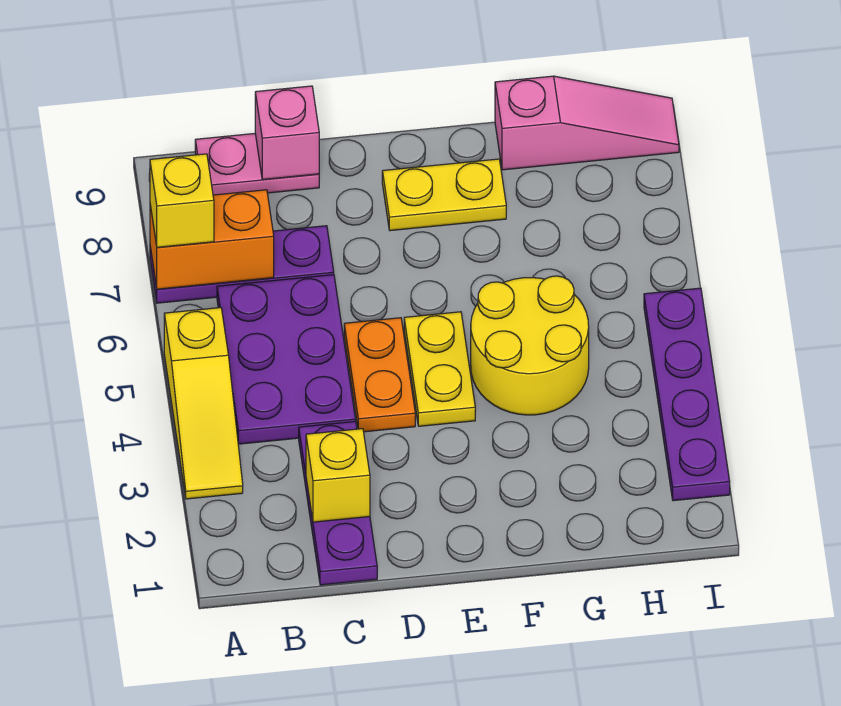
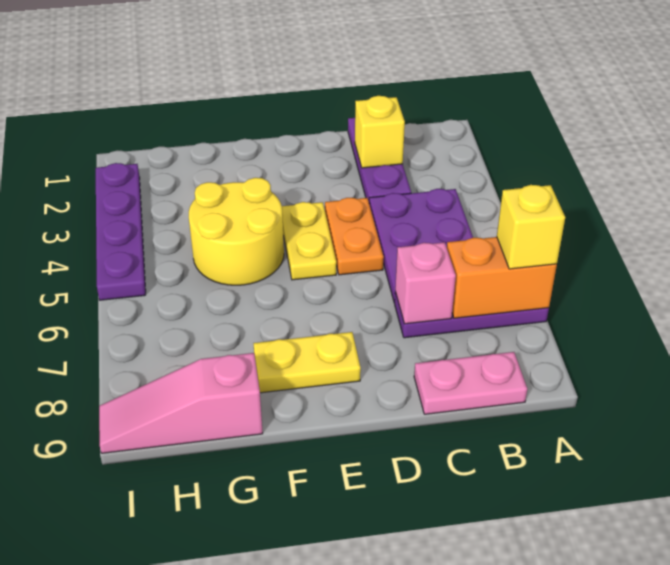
yellow slope A3:A5 level 1 top 5 -> none
pink brick C9 level 2 -> pink brick C7 level 2

